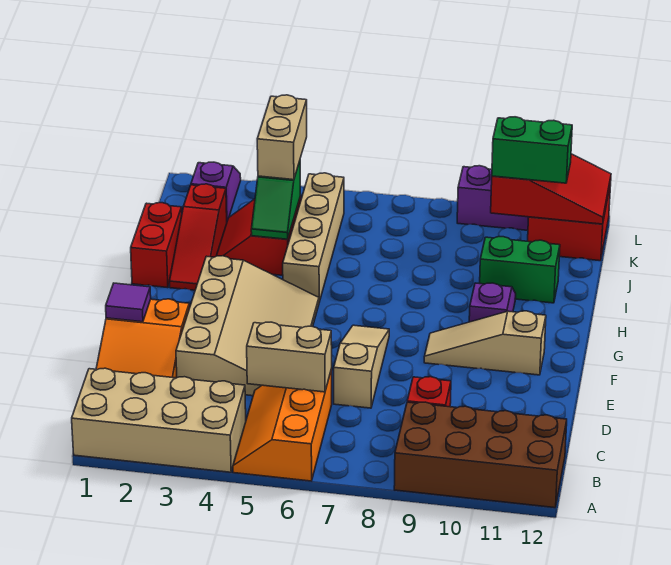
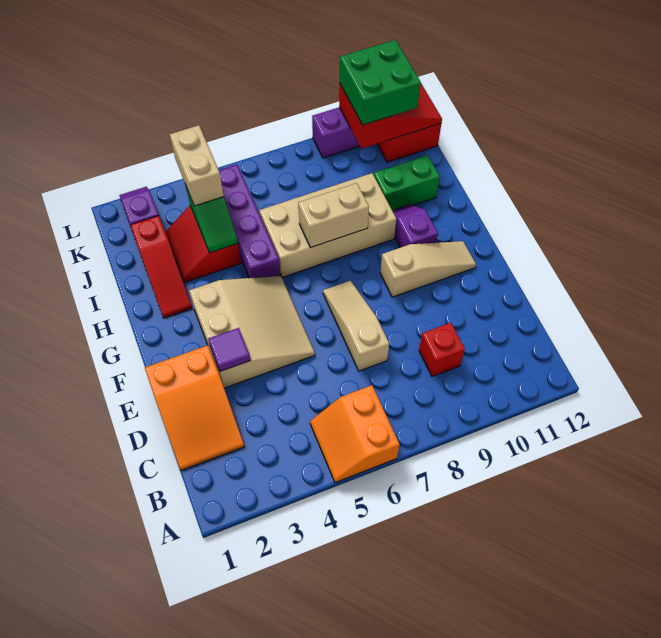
tan brick A1:B4 level 1 -> tan brick H6:I9 level 1
orange slope A5:C6 level 1 top 6 -> orange slope A5:B6 level 1 top 6
brown brick A9:B12 level 1 -> none
tan brick C5:C6 level 2 -> tan brick H7:H8 level 2
tan slope D3:G5 level 1 top 3 -> tan slope E3:G5 level 1 top 3
purple tile E1 level 2 -> purple tile E3 level 2
tan slope F9:F11 level 1 top 11 -> tan slope F9:F11 level 1 top 9
red brick H1:I1 level 1 -> none
tan brick H5:K5 level 1 -> purple brick H5:K5 level 1
green brick K10:K11 level 3 -> green brick K10:L11 level 3

